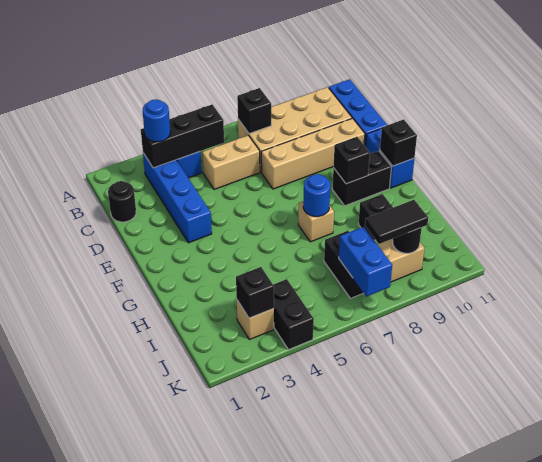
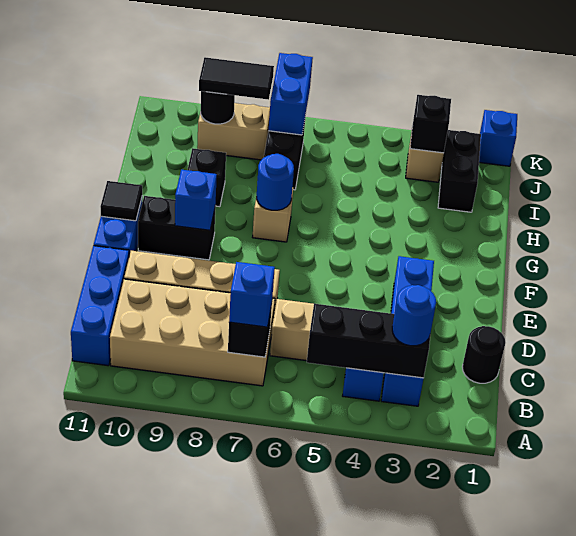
none -> blue brick B7 level 3
black brick F9 level 2 -> blue brick F9 level 2
black brick F11 level 2 -> black tile F11 level 2
black brick J4:K4 level 1 -> black brick I2:J2 level 1
none -> blue brick K1 level 1

